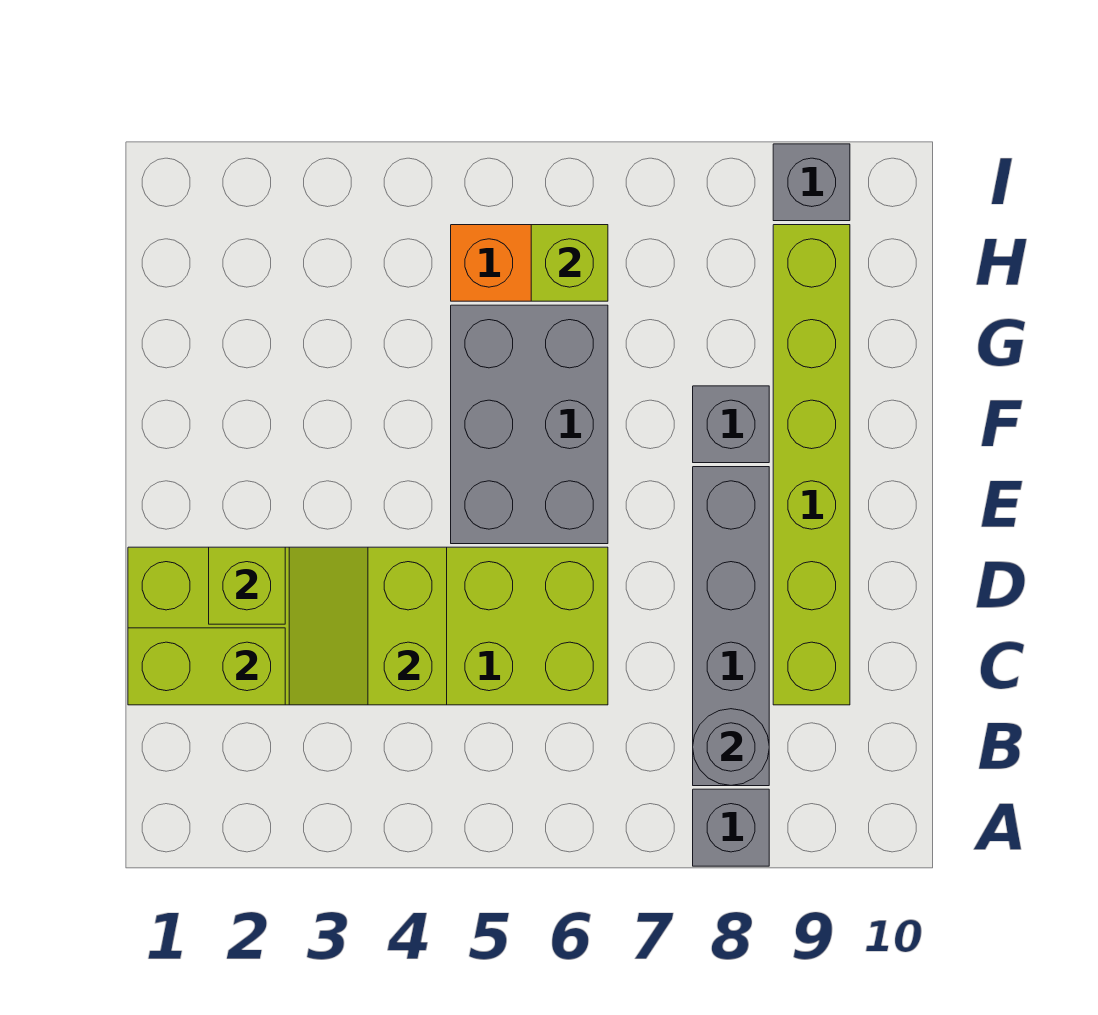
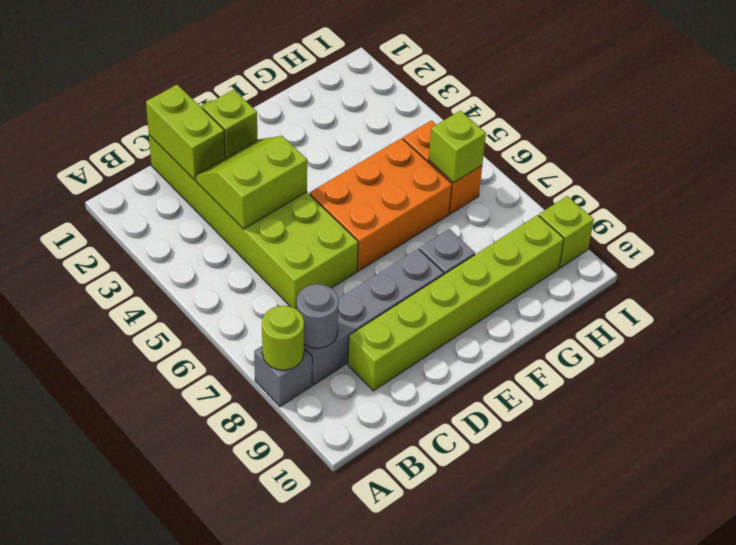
none -> lime round brick A8 level 2
grey brick E5:G6 level 1 -> orange brick E5:G6 level 1
grey brick I9 level 1 -> lime brick I9 level 1

